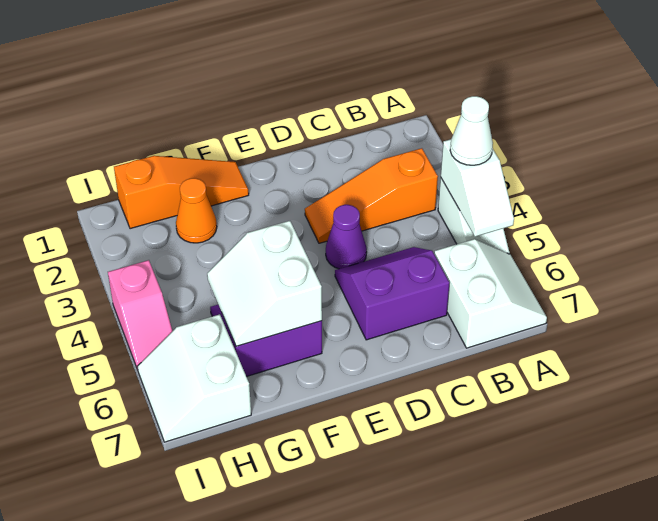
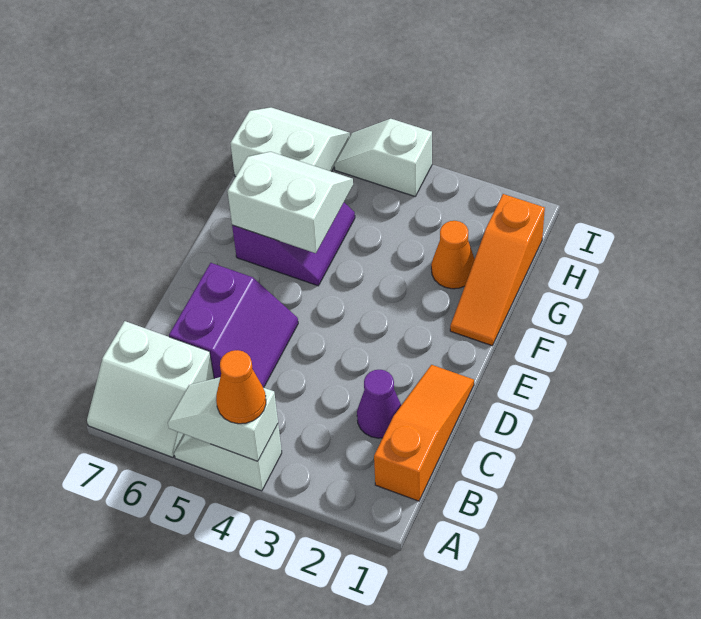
white cone A4 level 3 -> orange cone A4 level 3
orange slope B3:D3 level 1 top B -> orange slope B1:D1 level 1 top B
purple cone D4 level 1 -> purple cone C2 level 1
pink slope I4:I5 level 1 top 4 -> white slope I4:I5 level 1 top 4

